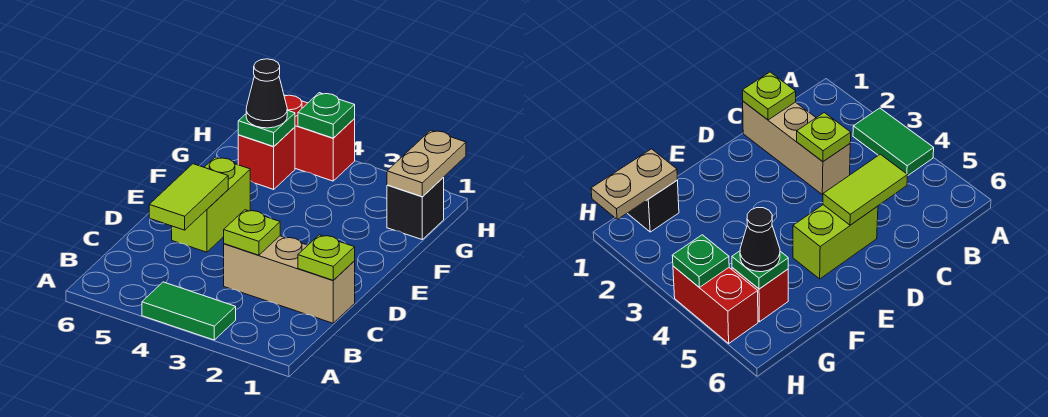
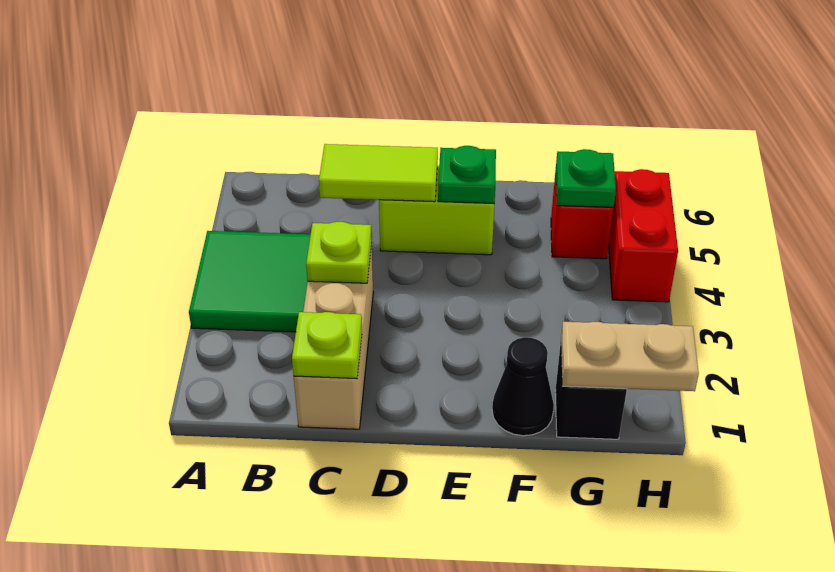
green tile A3:A4 level 1 -> green tile A3:B4 level 1
black cone G5 level 3 -> black cone F1 level 1
green plate H4 level 2 -> green plate E5 level 2

